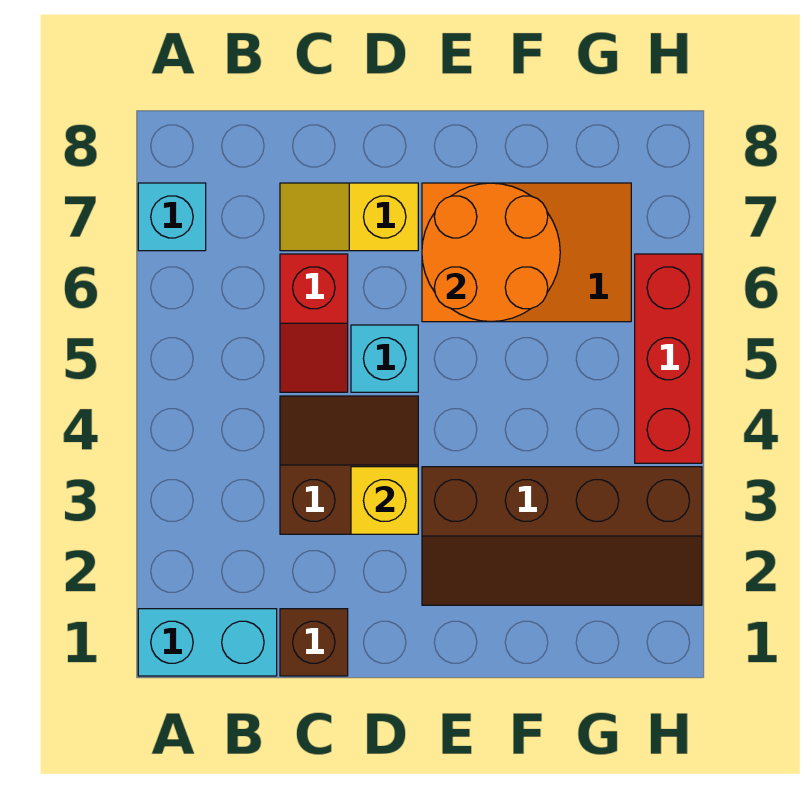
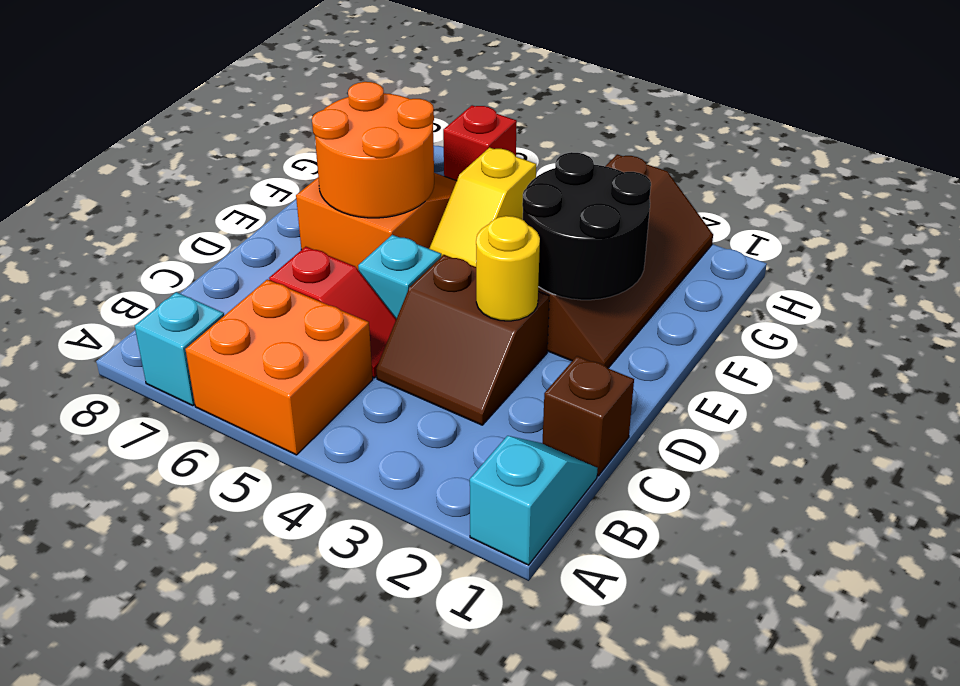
cyan brick A1:B1 level 1 -> cyan slope A1:B1 level 1 top A
none -> orange brick A5:B6 level 1
brown slope C3:D4 level 1 top 3 -> brown slope C3:D4 level 1 top D
yellow slope C7:D7 level 1 top D -> yellow slope F5:G5 level 1 top G
yellow brick D3 level 2 -> yellow round brick D3 level 2
none -> black round brick E2:F3 level 2
red brick H4:H6 level 1 -> red brick H6 level 1

